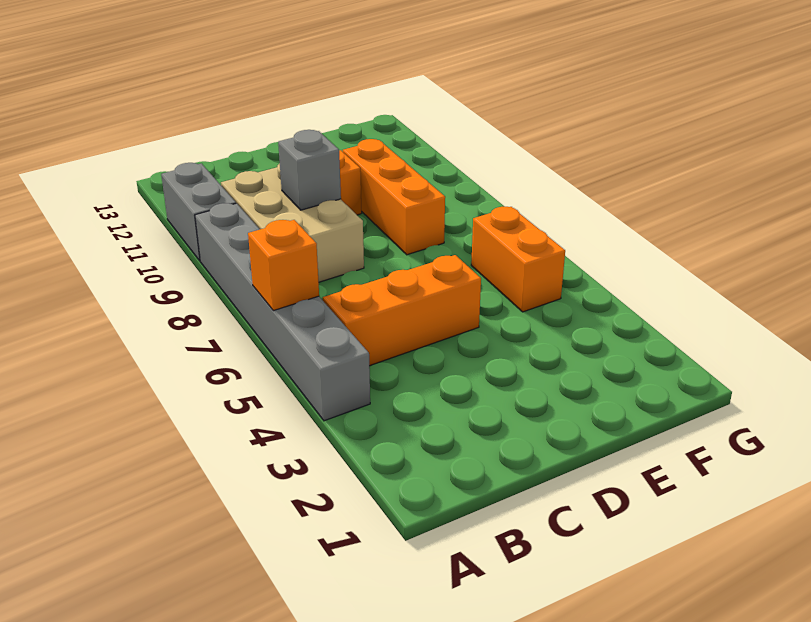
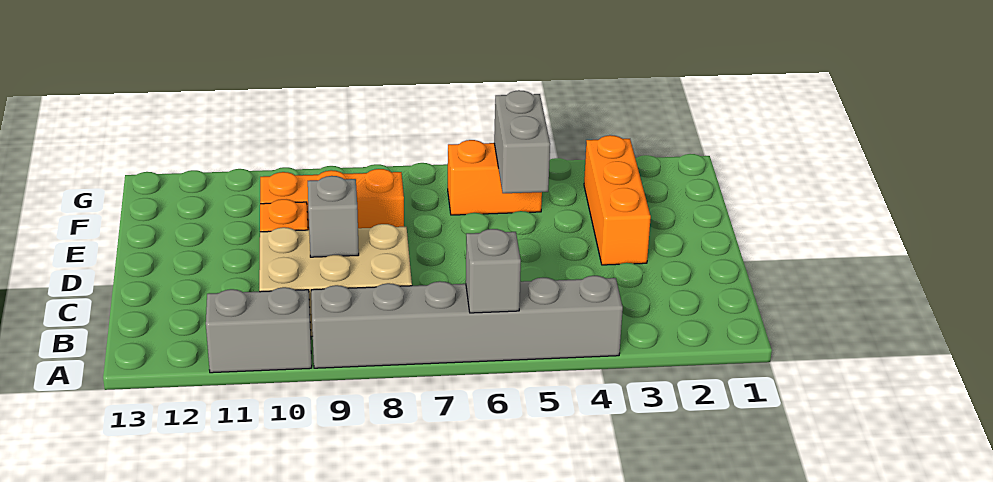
orange brick A6 level 2 -> grey brick A6 level 2
orange brick B5:D5 level 1 -> orange brick D3:F3 level 1
none -> grey brick E5:F5 level 2

